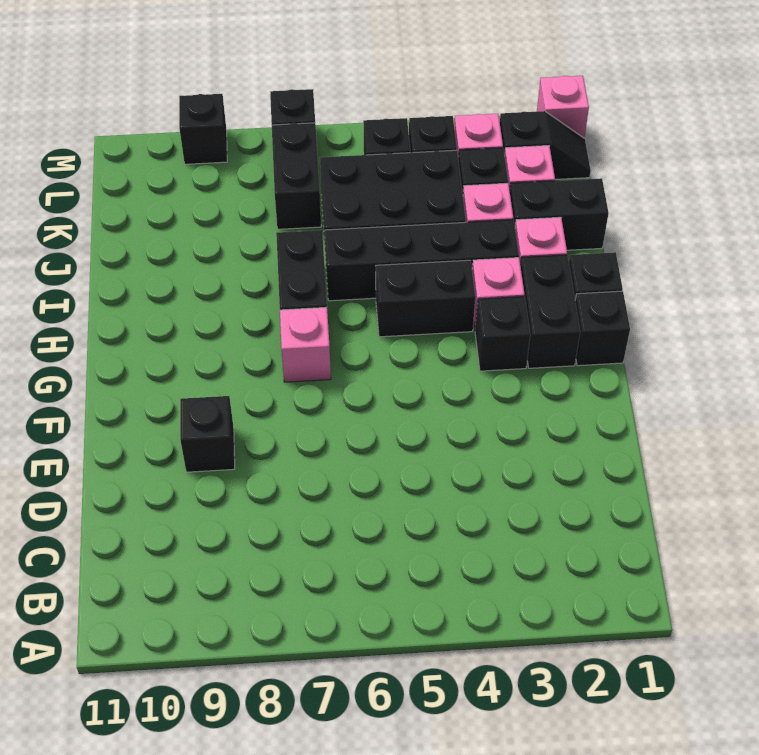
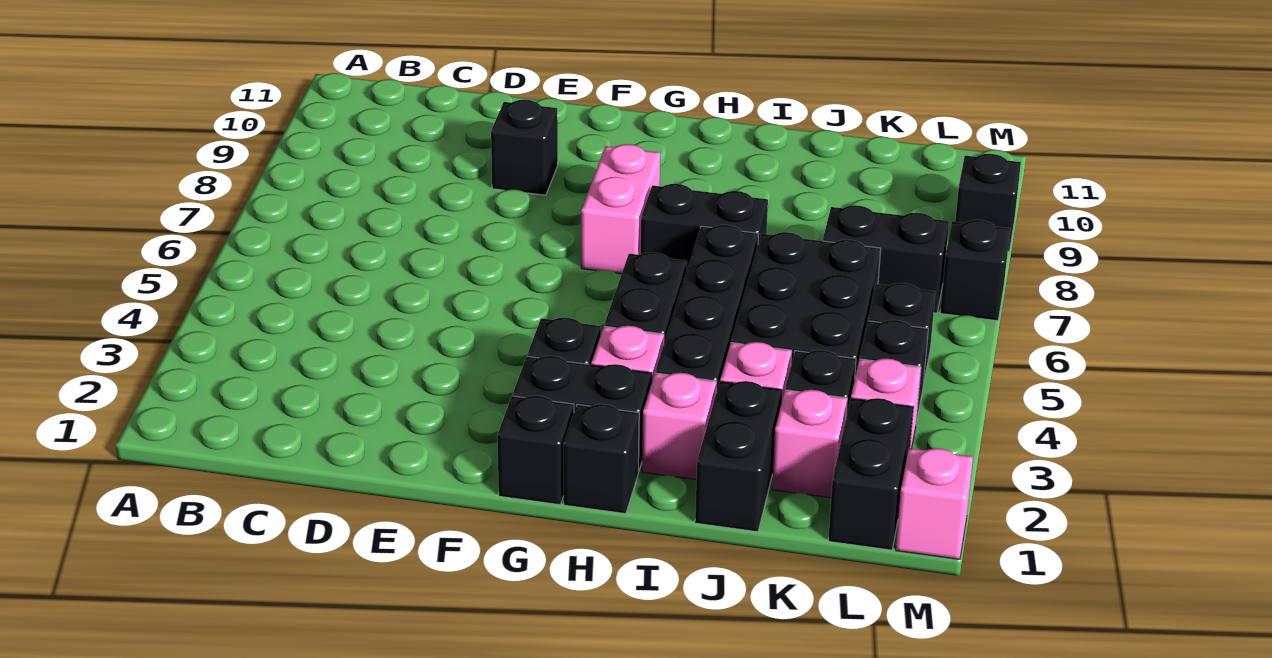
pink brick G7 level 1 -> pink brick G7:G8 level 1
black slope L1:L2 level 1 top 2 -> black brick L1:L2 level 1

